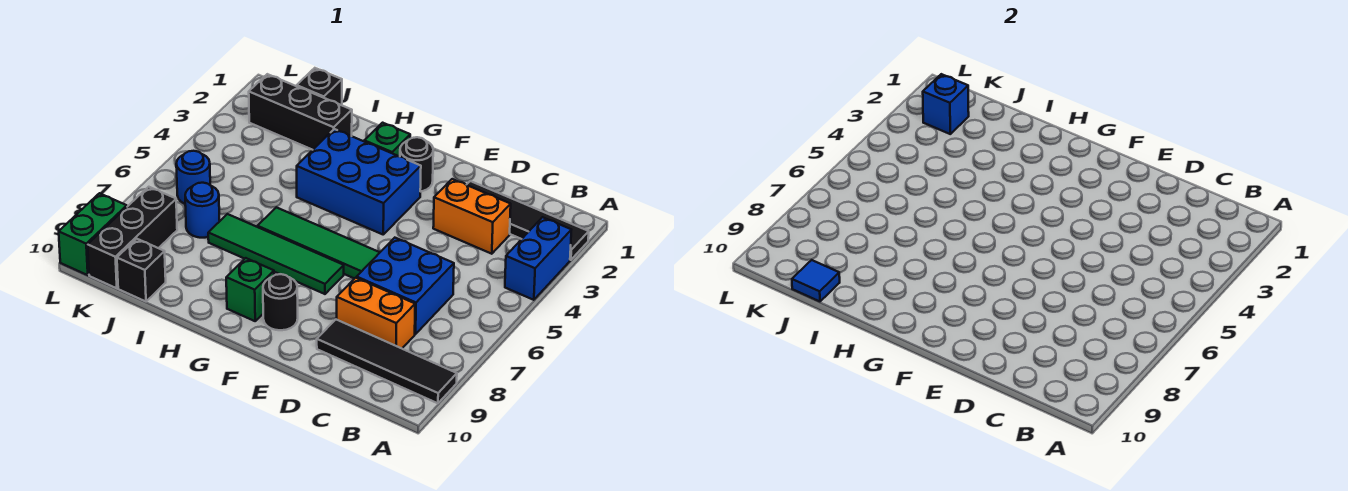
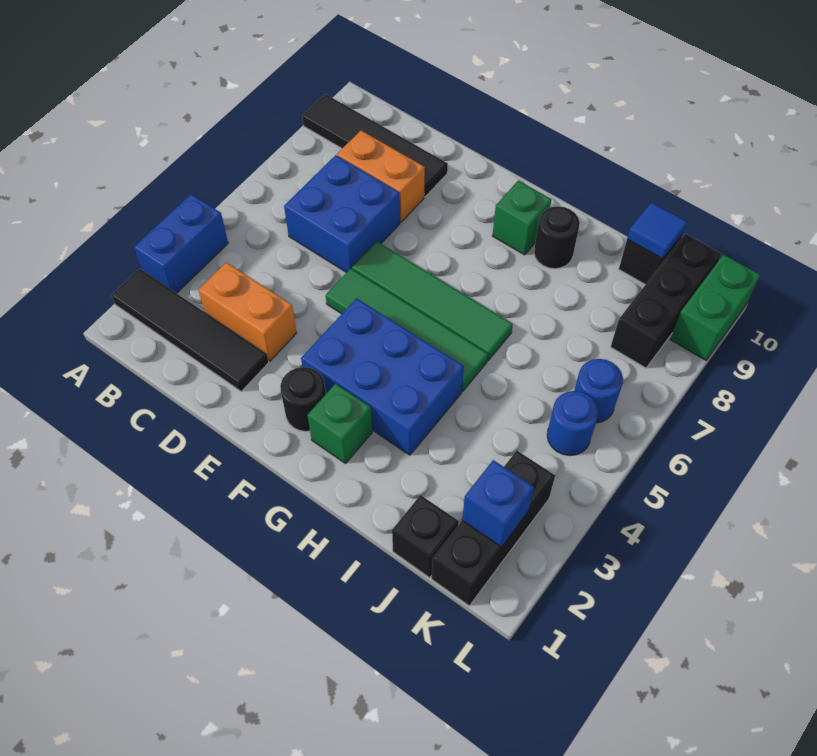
green tile F7:I7 level 1 -> green tile E5:H5 level 1
black round brick F9 level 1 -> black round brick H9 level 1
black brick I2:K2 level 1 -> black brick K1:K3 level 1
blue round brick J7 level 1 -> blue round brick K5 level 1

